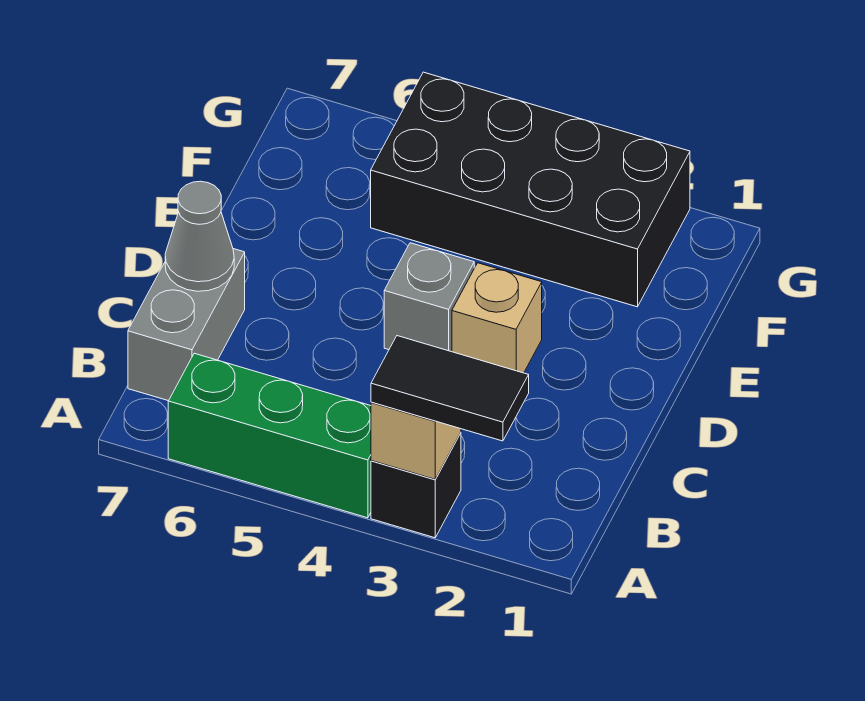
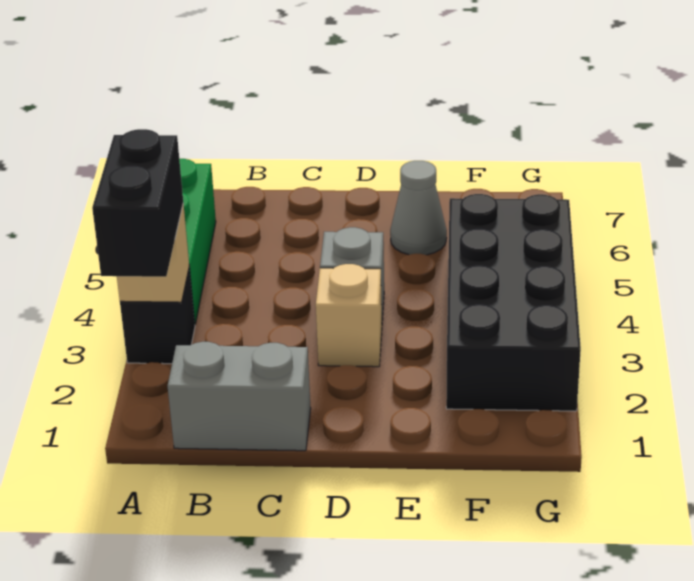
black tile A2:A3 level 3 -> black brick A2:A3 level 3
grey brick B7:C7 level 1 -> grey brick B1:C1 level 1
grey cone C7 level 2 -> grey cone E6 level 1

